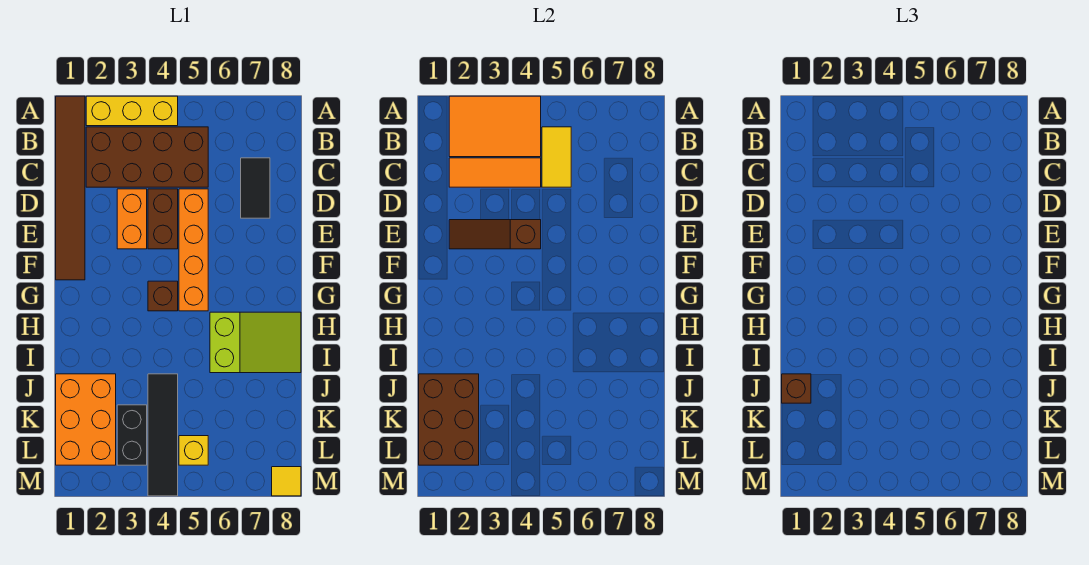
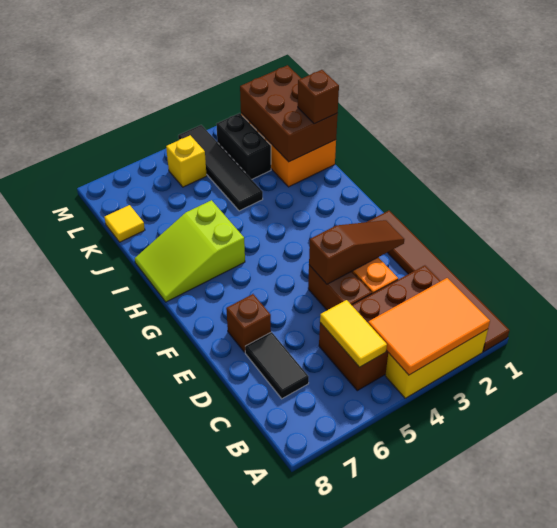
orange tile C2:C4 level 2 -> none
orange brick D5:G5 level 1 -> none
brown brick G4 level 1 -> brown brick E7 level 1
yellow tile M8 level 1 -> yellow tile K8 level 1

